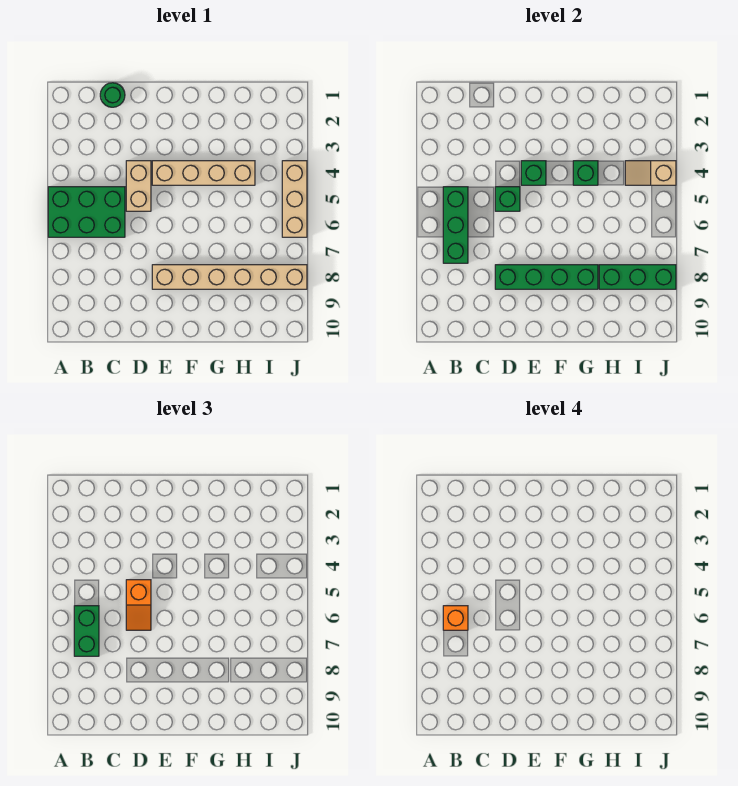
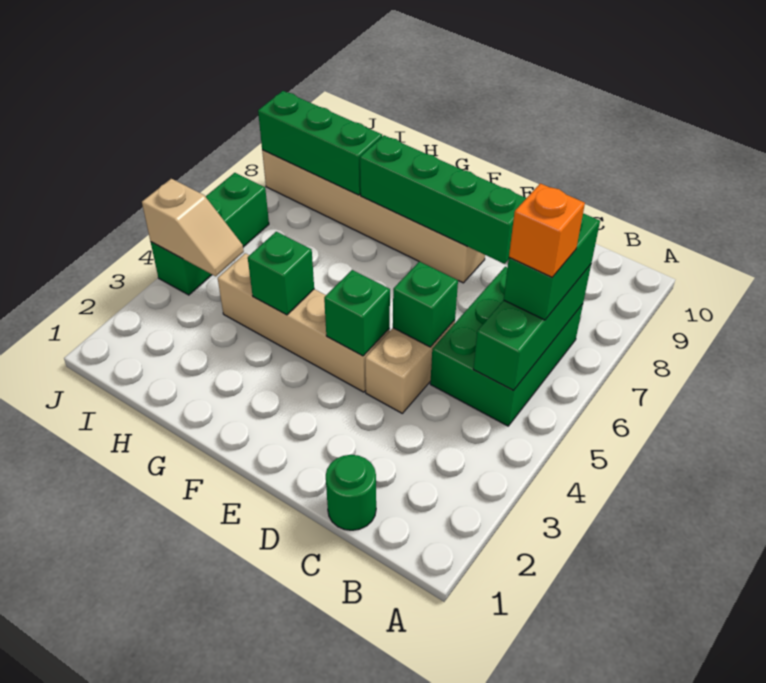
green brick A5:C6 level 1 -> green brick B5:C7 level 1
orange slope D5:D6 level 3 top 5 -> none
tan brick J4:J6 level 1 -> green brick J4:J6 level 1

